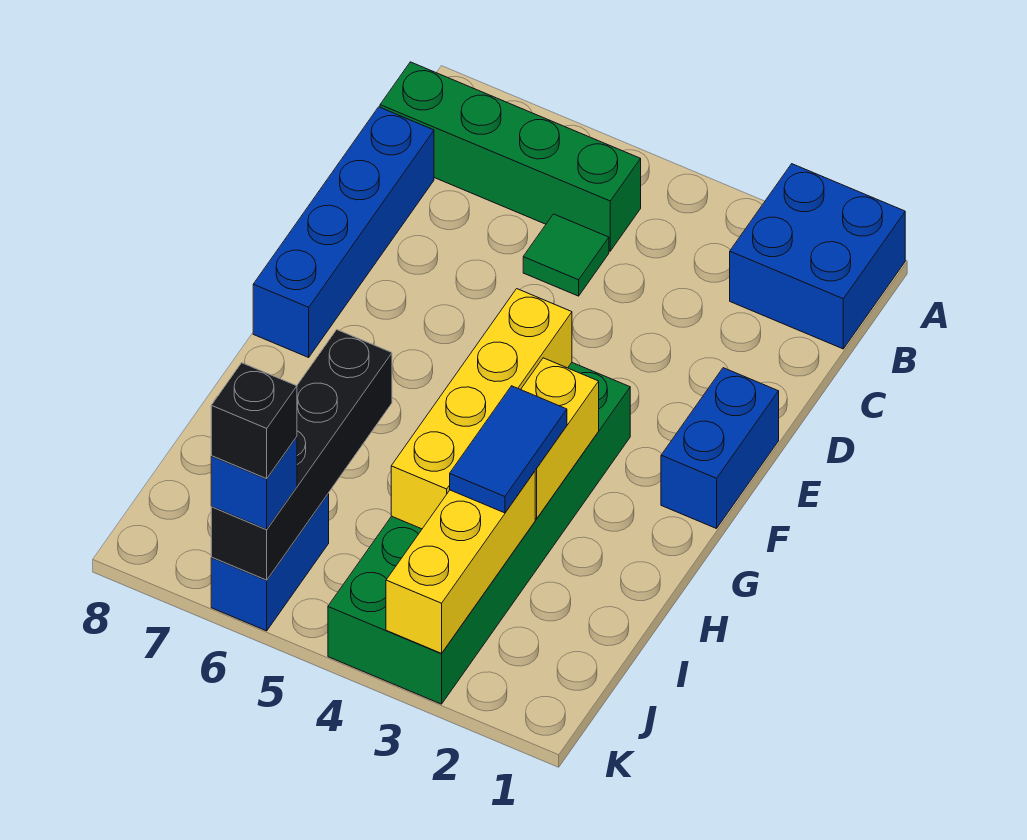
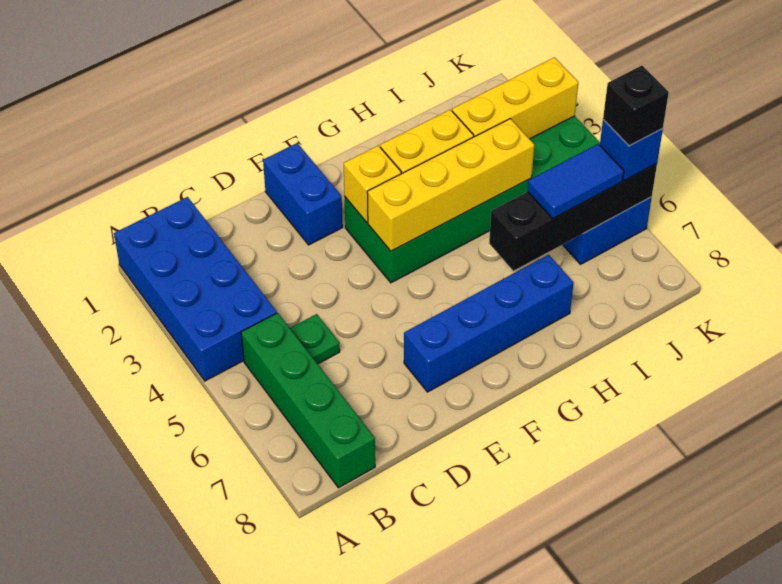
blue brick A1:B2 level 1 -> blue brick A1:B4 level 1
green tile C5 level 1 -> green plate C5 level 1
blue brick C8:F8 level 1 -> blue brick E7:H7 level 1
blue brick E1:F1 level 1 -> blue brick E1:E2 level 1
none -> yellow brick F3 level 2
blue tile H3:I3 level 3 -> blue tile I6:J6 level 3

